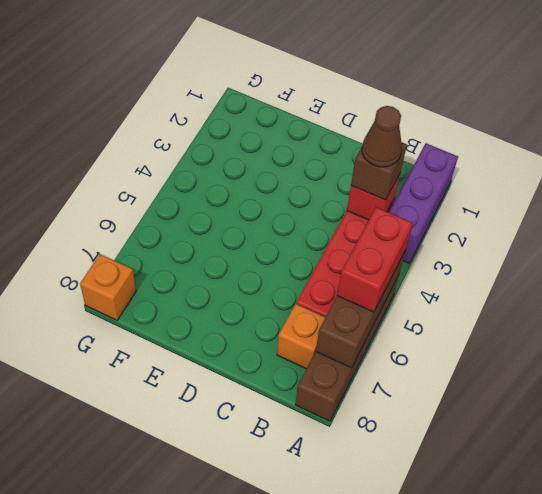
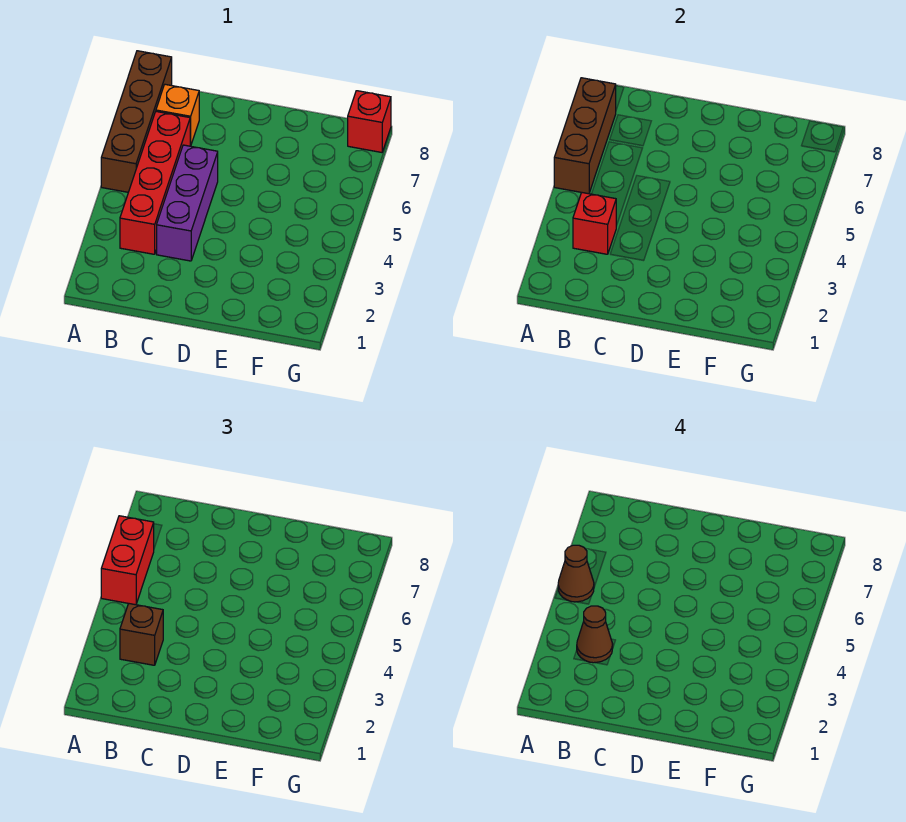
purple brick A1:A3 level 1 -> purple brick C3:C5 level 1
none -> brown cone A5 level 4
orange brick G8 level 1 -> red brick G8 level 1

